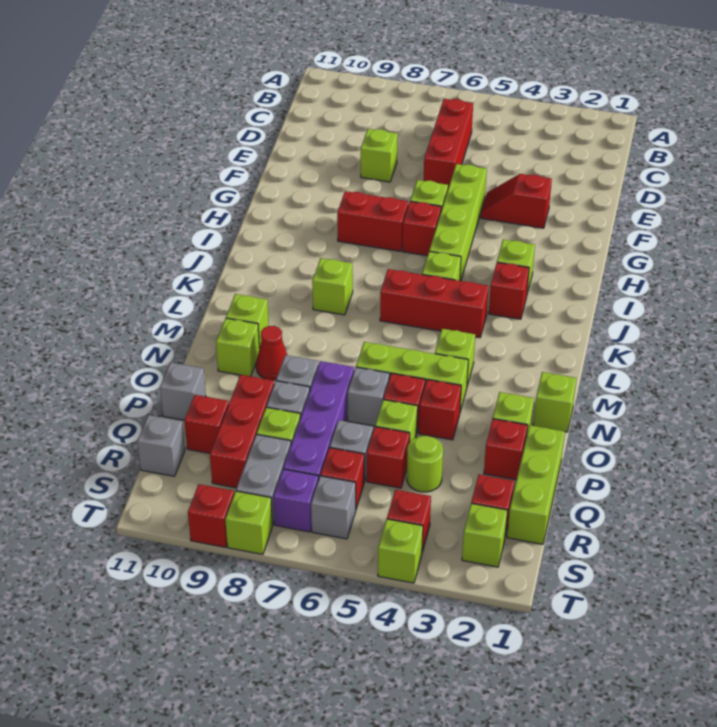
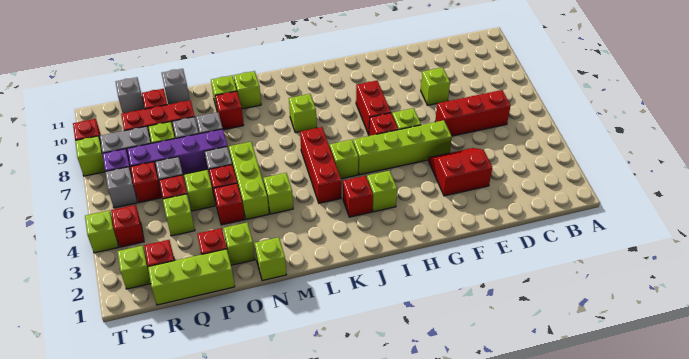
red slope F3:F4 level 1 top 3 -> red slope E3:F4 level 1 top 3
red cone N9 level 1 -> red brick N9 level 1
lime round brick Q4 level 1 -> lime brick Q4 level 1

